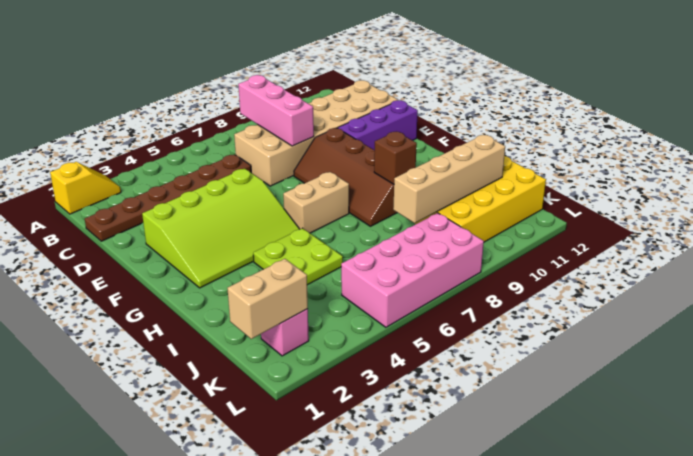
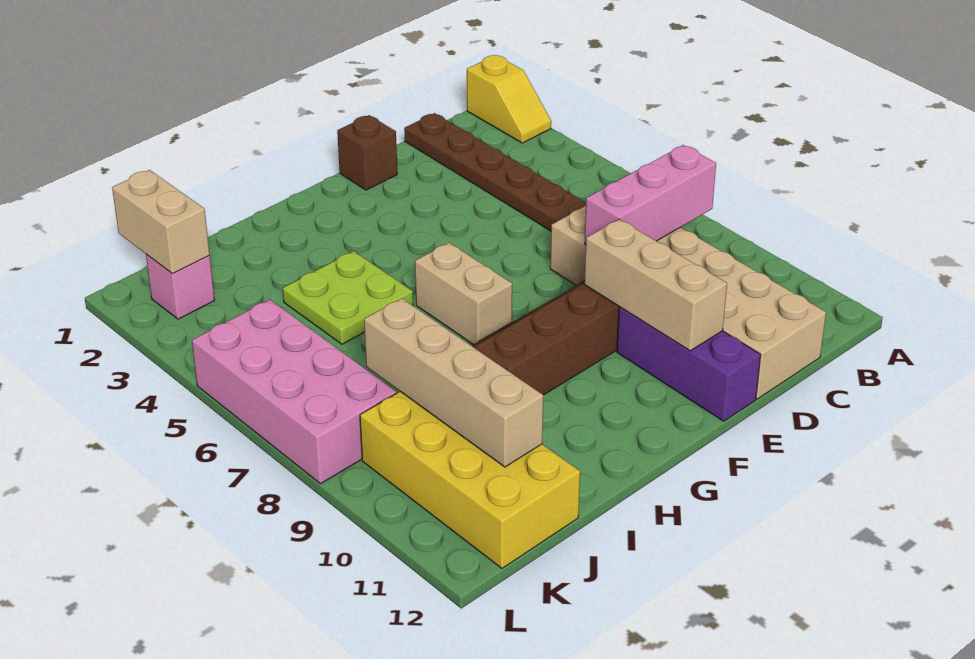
lime slope E2:G5 level 1 top E -> none
none -> tan brick E9:E11 level 2
brown brick H9 level 2 -> brown brick E1 level 1

